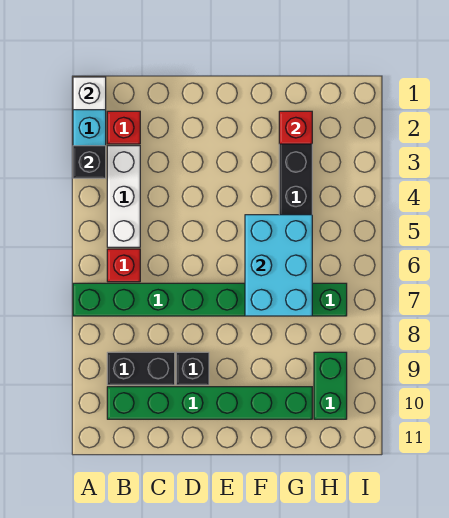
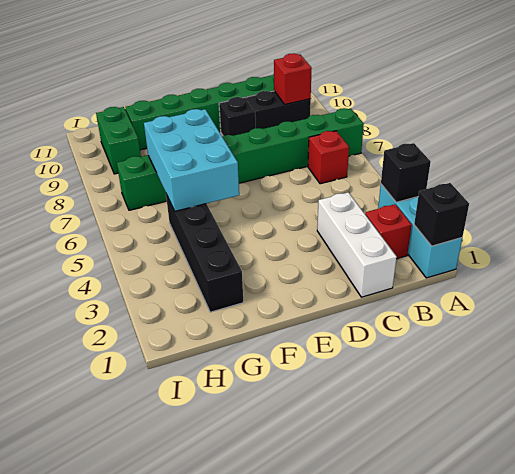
white brick A1 level 2 -> black brick A1 level 2
white brick B3:B5 level 1 -> white brick C1:C3 level 1
red brick G2 level 2 -> red brick B9 level 2

